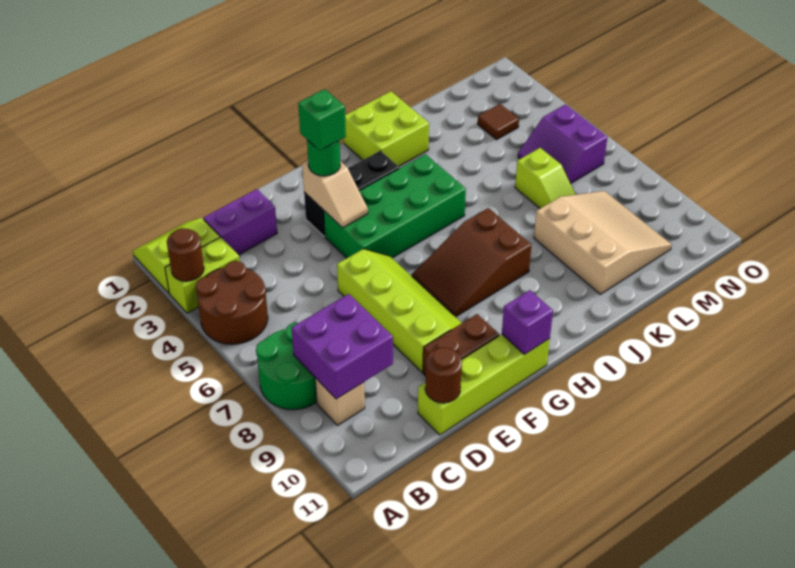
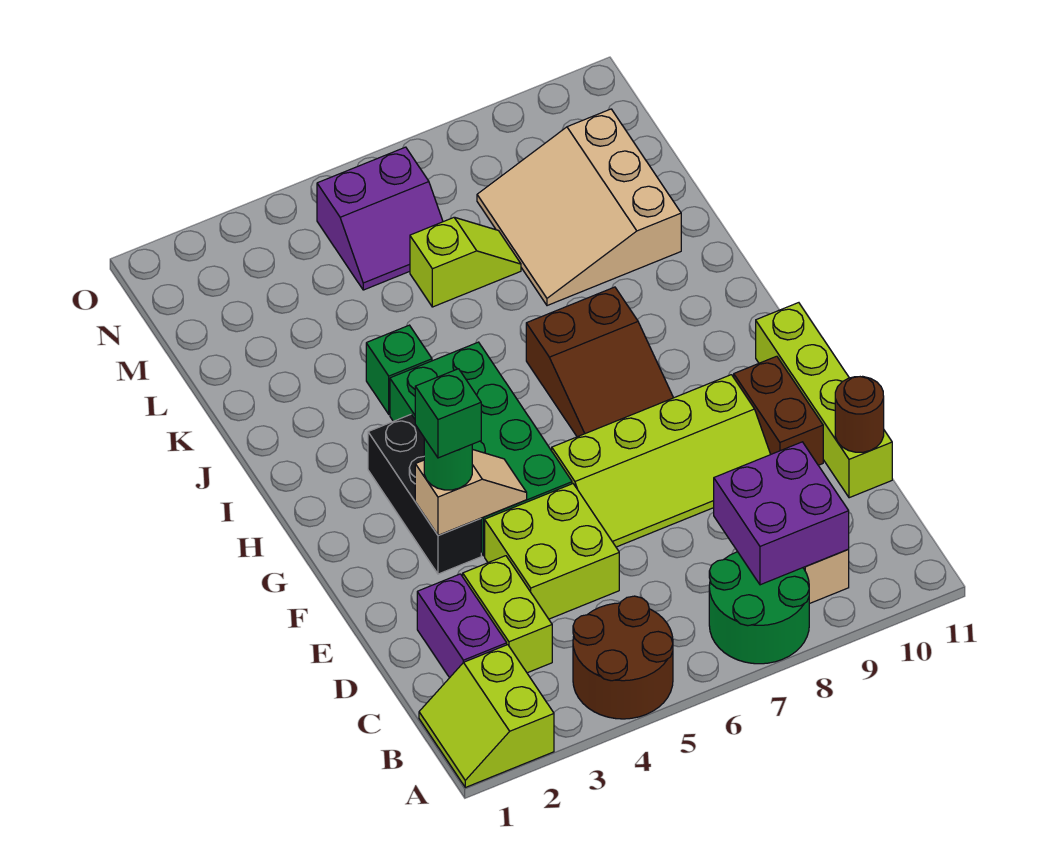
lime brick A3:B3 level 1 -> lime brick C3:D3 level 1
brown round brick A3 level 2 -> none
lime slope E6:F9 level 1 top E -> lime slope E6:F9 level 1 top F
purple brick G11 level 2 -> none
lime brick I1:J2 level 1 -> lime brick D4:E5 level 1
none -> green brick J4 level 1
tan slope K8:M10 level 1 top K -> tan slope K8:M10 level 1 top 10
brown tile M3 level 1 -> none

